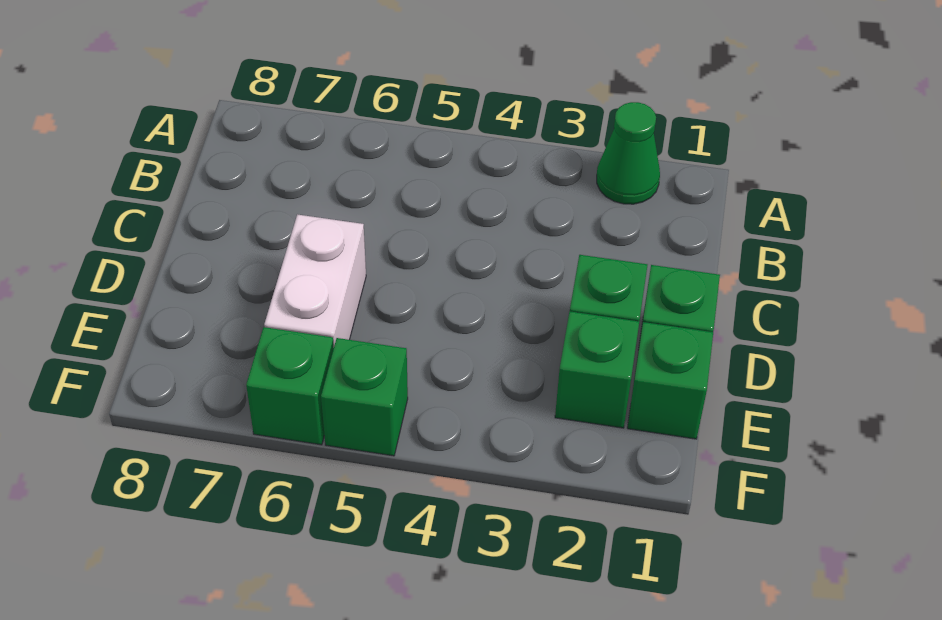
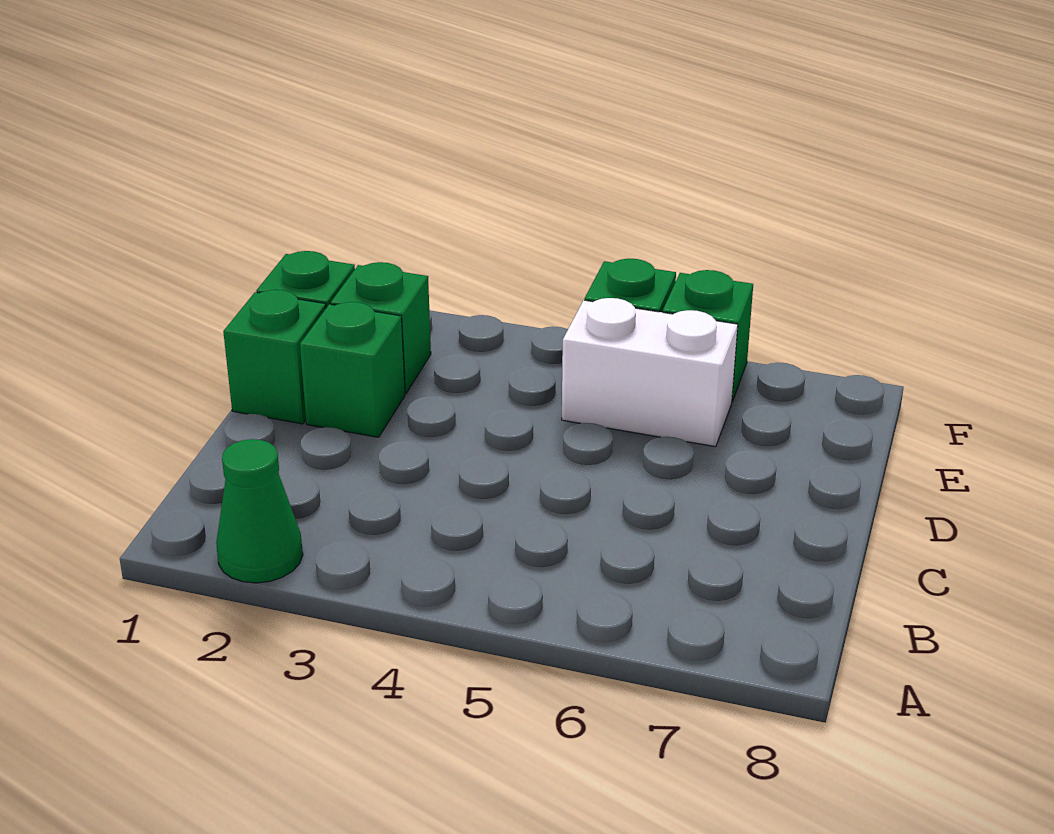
white brick D6:E6 level 1 -> white brick E5:E6 level 1

